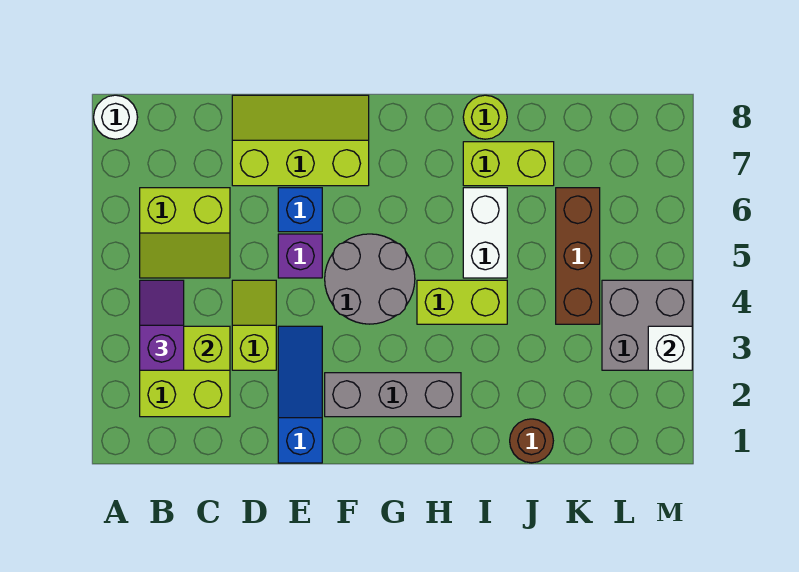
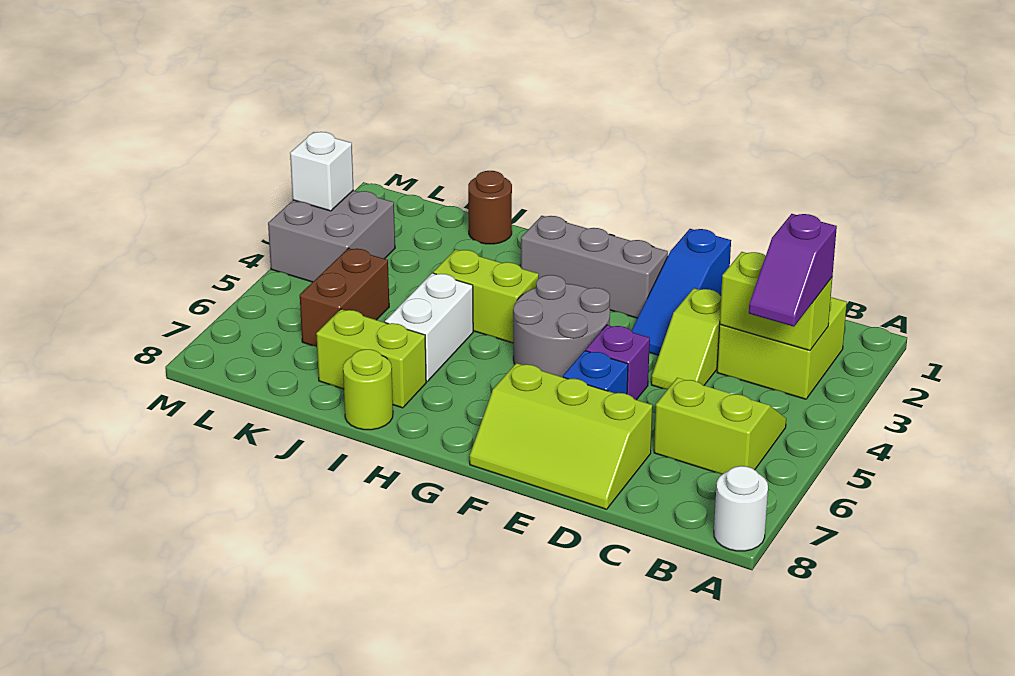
brown brick K4:K6 level 1 -> brown brick K5:K6 level 1

